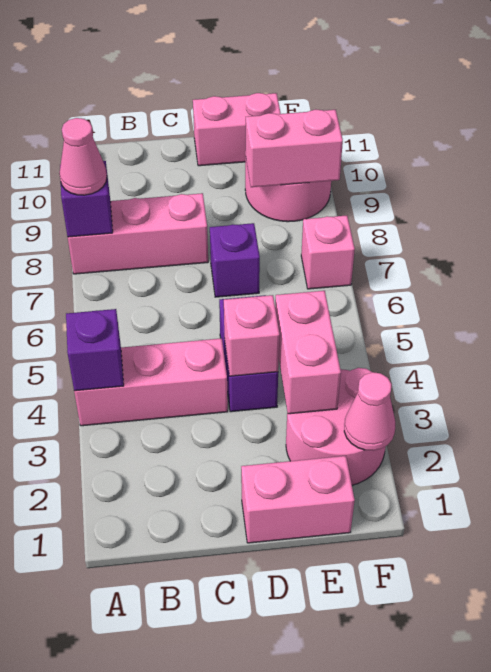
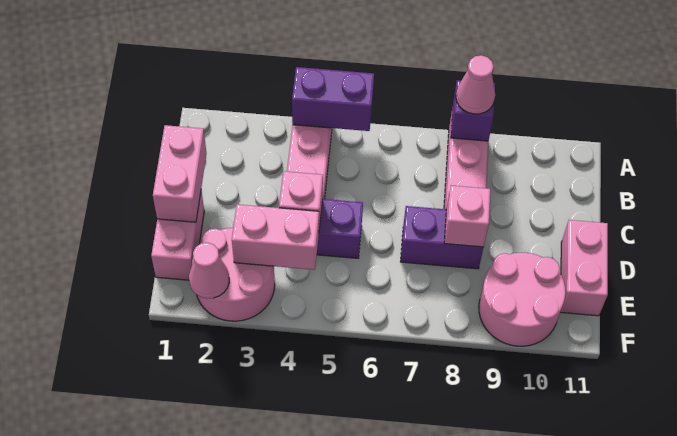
purple brick A4 level 2 -> purple brick A4:A5 level 2
purple brick D7 level 1 -> purple brick D7:D8 level 1
pink brick E9:F9 level 2 -> pink brick C1:D1 level 2
pink brick F7 level 1 -> pink brick D8 level 2

